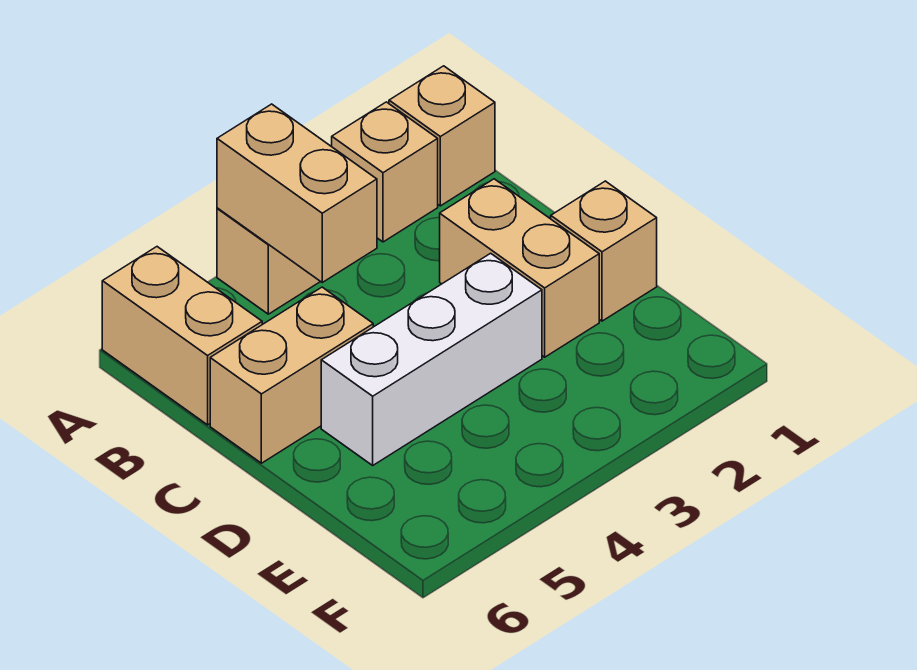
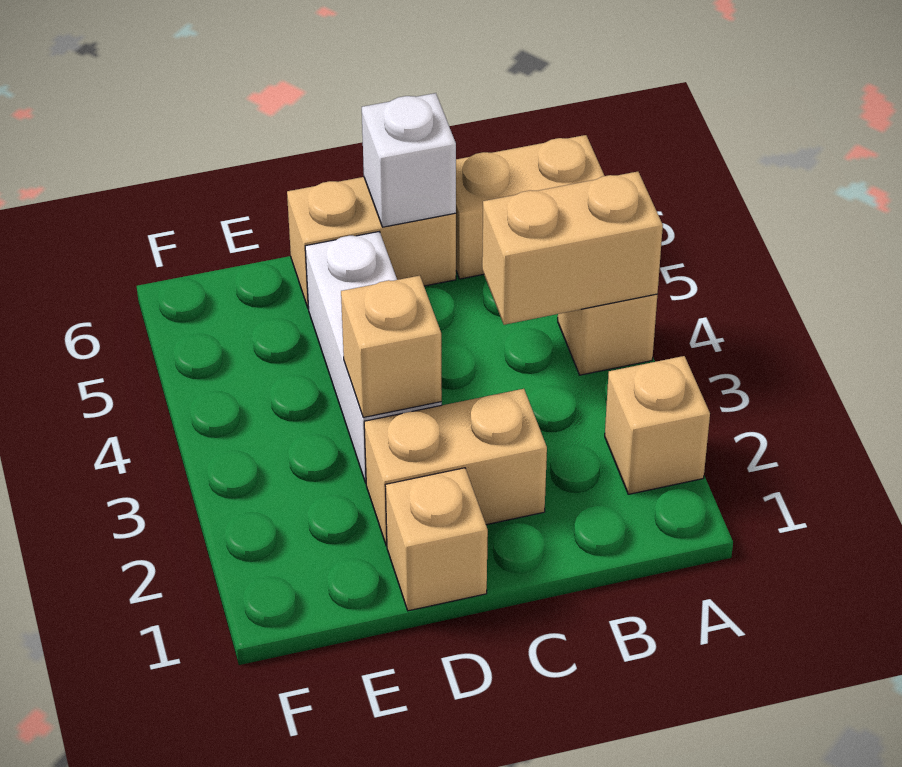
tan brick A1 level 1 -> tan brick D3 level 2
tan brick C5:C6 level 1 -> tan brick C6:D6 level 1
none -> white brick C6 level 2

